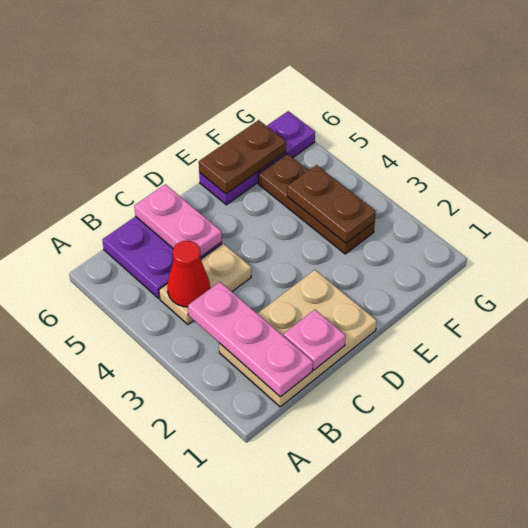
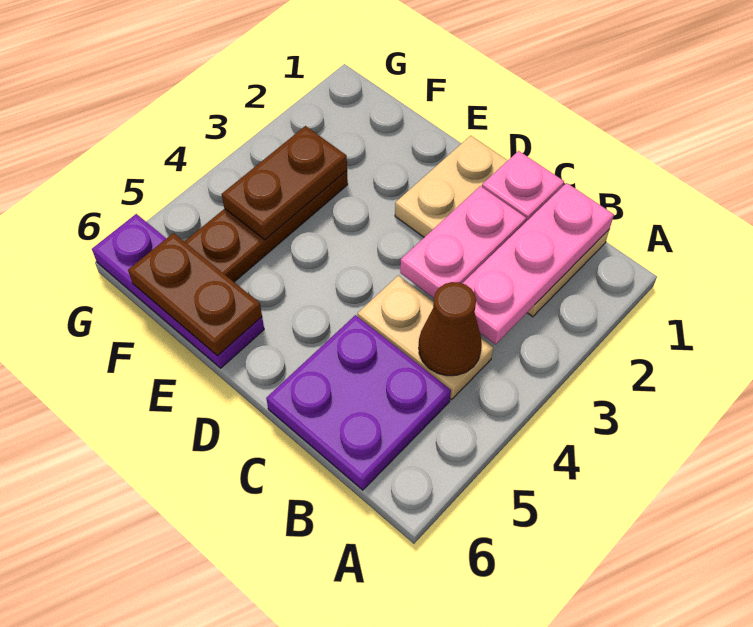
red cone B4 level 2 -> brown cone B4 level 2
pink plate C5:C6 level 2 -> pink plate C2:C3 level 2

